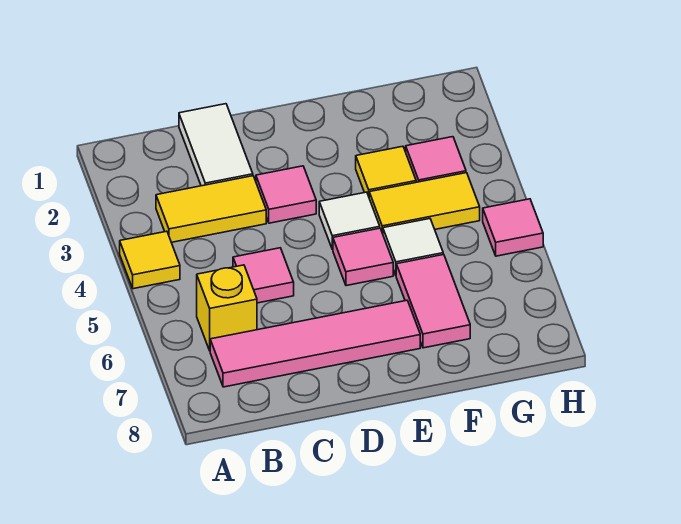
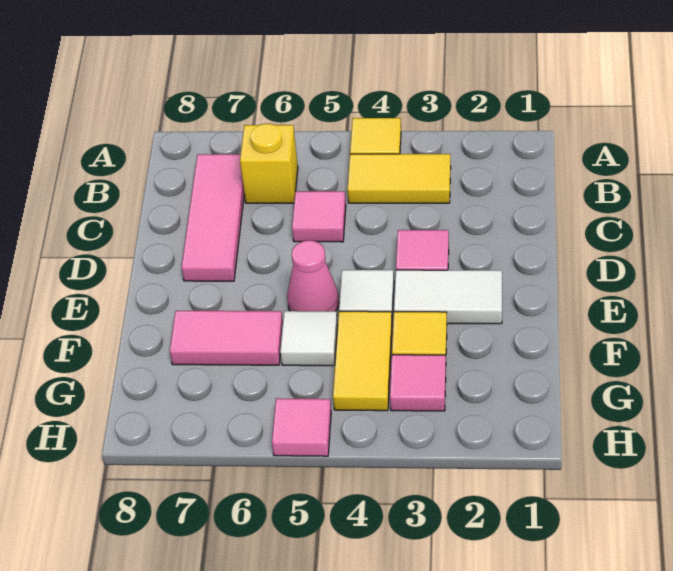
yellow tile B3:C3 level 1 -> yellow tile B3:B4 level 1
pink tile B7:E7 level 1 -> pink tile B7:D7 level 1
white tile C1:C2 level 1 -> white tile E2:E3 level 1
pink tile E5 level 1 -> pink cone E5 level 1

